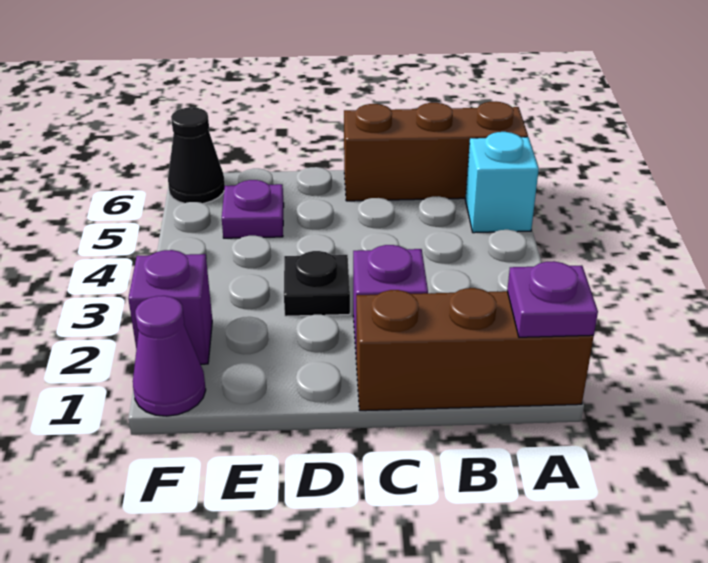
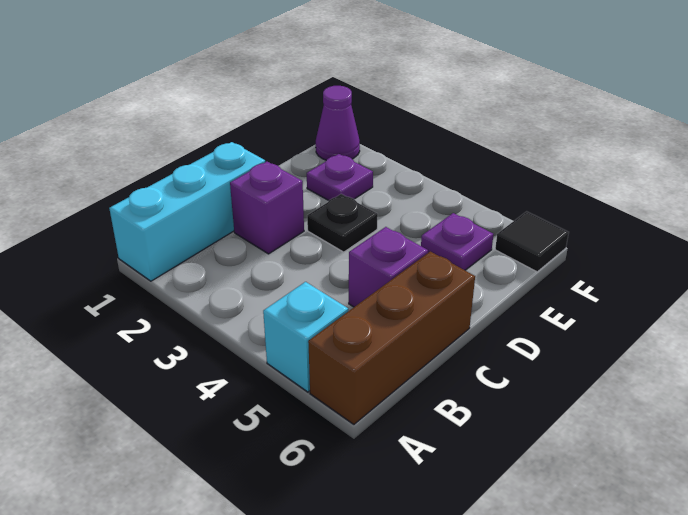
brown brick A1:C1 level 1 -> cyan brick A1:C1 level 1
purple plate A1 level 2 -> purple plate E2 level 1
purple brick F2 level 1 -> purple brick C5 level 1
black cone F6 level 1 -> black tile F6 level 1

